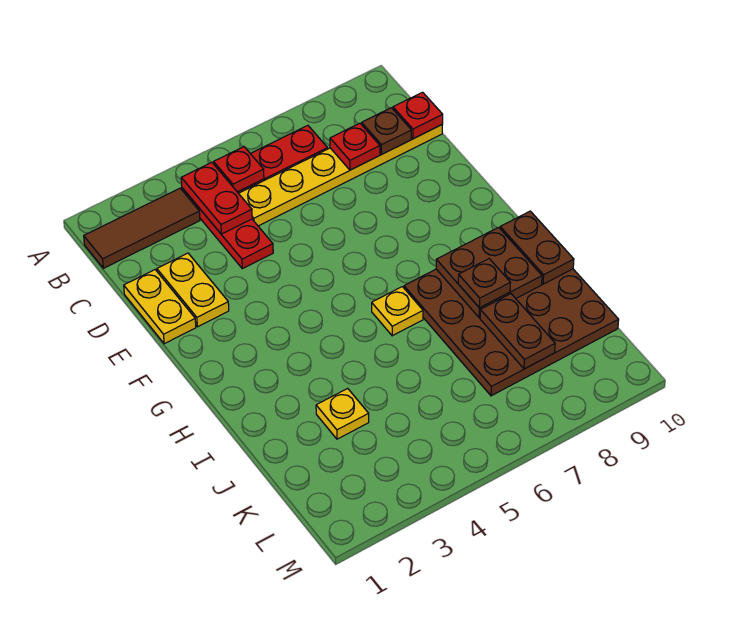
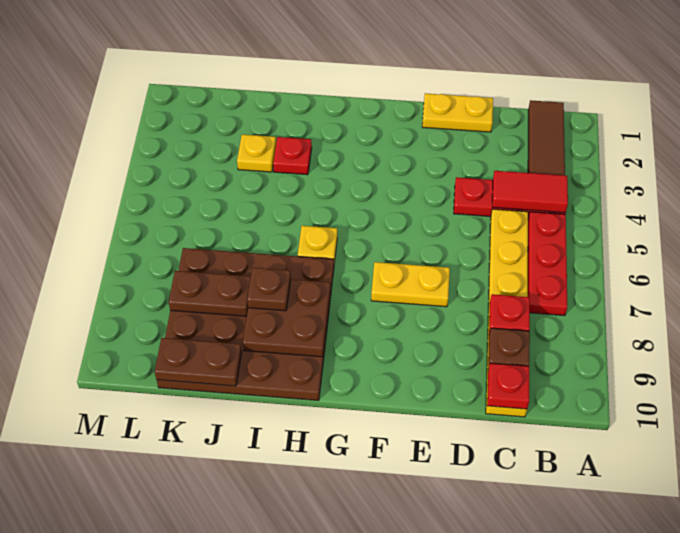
red plate B4:C4 level 2 -> red tile B4:C4 level 2
red plate B5 level 2 -> red plate I3 level 1
yellow plate D2:E2 level 1 -> yellow plate E7:F7 level 1
brown plate H10:I10 level 2 -> brown plate J10:K10 level 2

